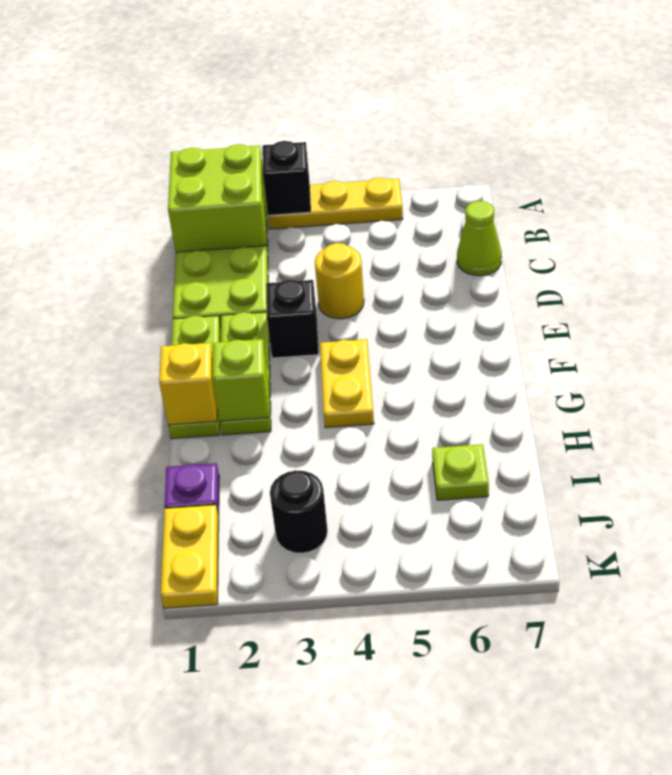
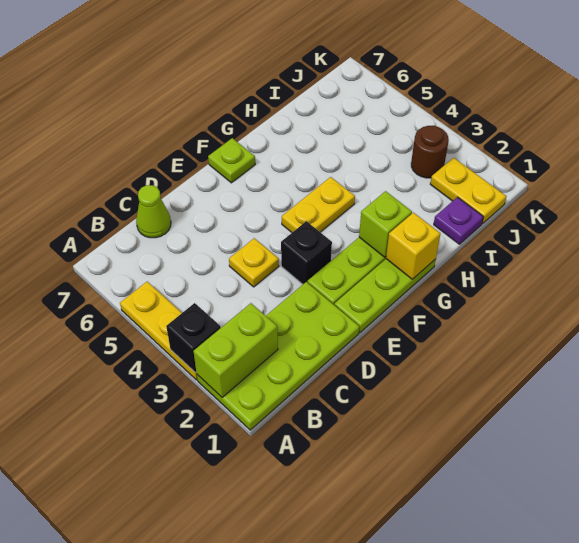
lime brick A1:B2 level 2 -> lime brick A2:B2 level 2
yellow round brick D4 level 1 -> yellow plate D4 level 1
lime plate I6 level 1 -> lime plate F7 level 1
yellow plate J1:K1 level 1 -> yellow plate J1:J2 level 1
black round brick J3 level 1 -> brown round brick J3 level 1

